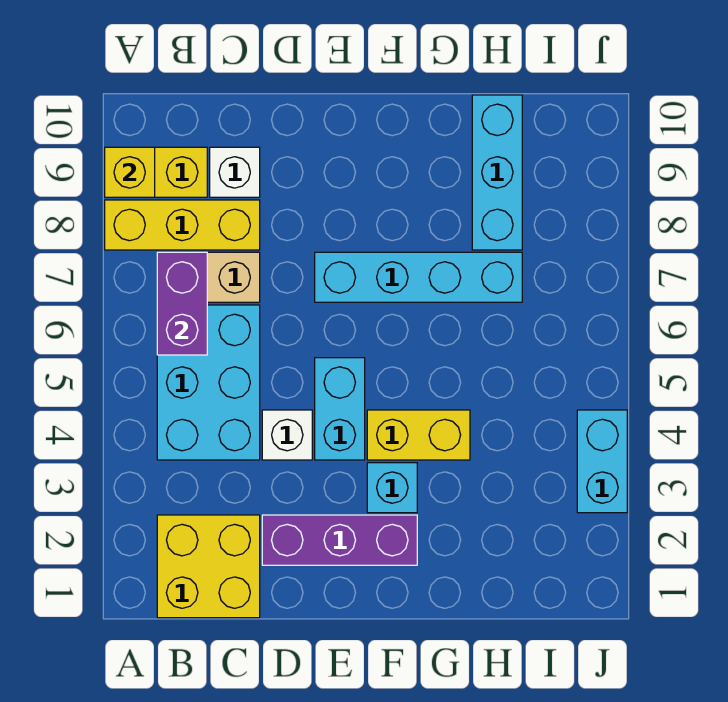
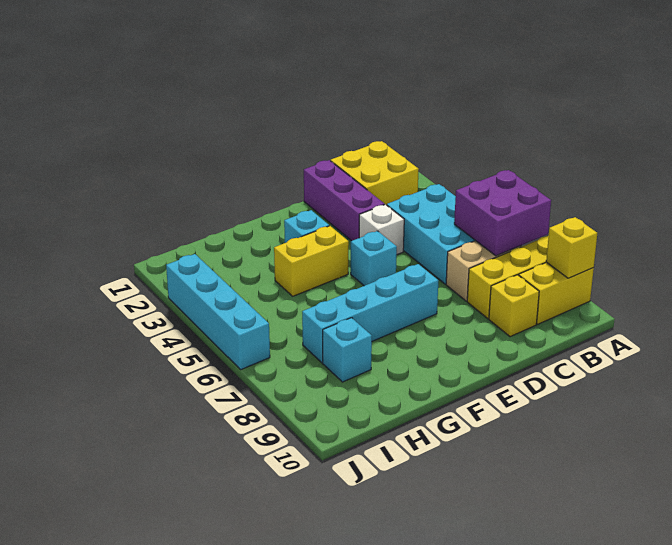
purple brick B6:B7 level 2 -> purple brick A6:B7 level 2
white brick C9 level 1 -> yellow brick C9 level 1
purple brick D2:F2 level 1 -> purple brick D1:D3 level 1
cyan brick E4:E5 level 1 -> cyan brick E5 level 1
cyan brick H8:H10 level 1 -> cyan brick H8 level 1
cyan brick J3:J4 level 1 -> cyan brick J3:J6 level 1

